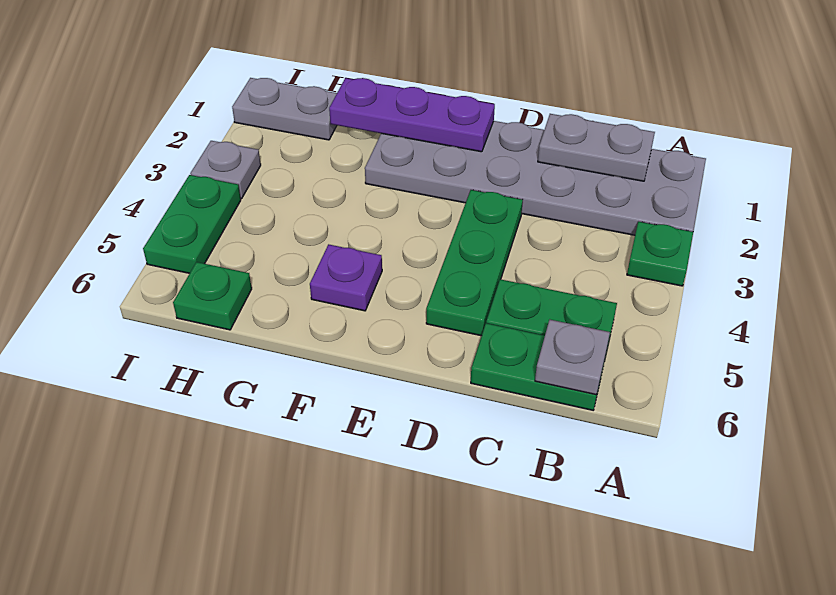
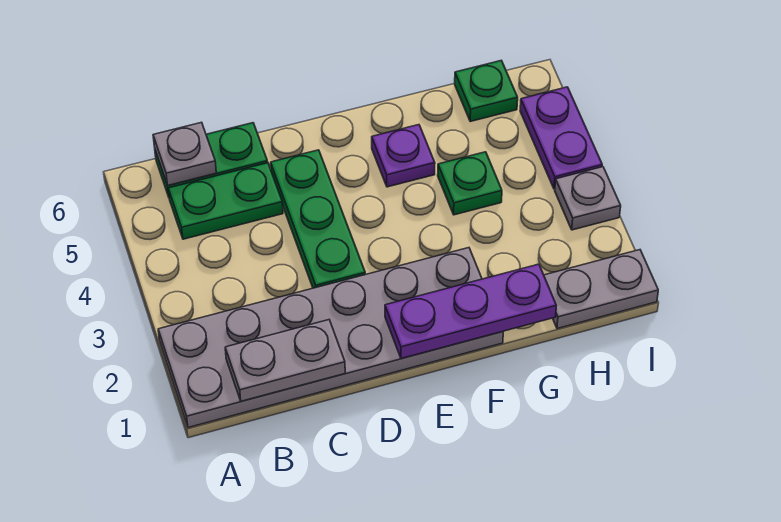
green plate A3 level 1 -> green plate G4 level 1
green plate I4:I5 level 1 -> purple plate I4:I5 level 1

